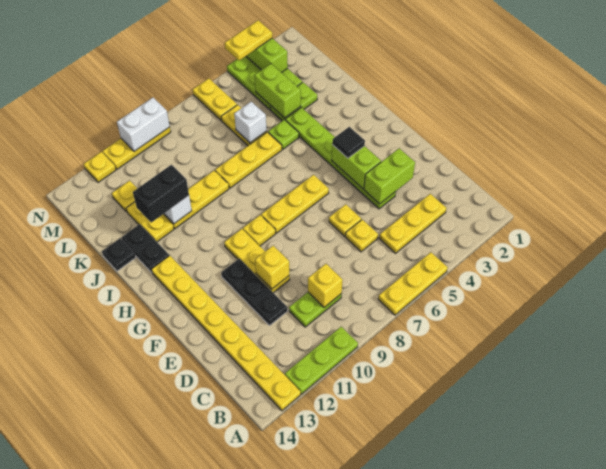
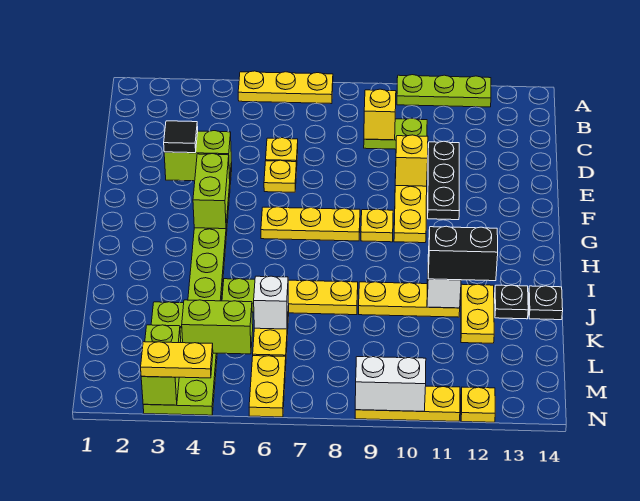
yellow plate A13:H13 level 1 -> none
yellow plate C3:C5 level 1 -> none
black tile G4 level 3 -> black tile E3 level 3
black plate I13:J13 level 1 -> black plate J13 level 1
lime brick K4:L4 level 2 -> lime brick L4:L5 level 2
yellow plate L12 level 1 -> none

